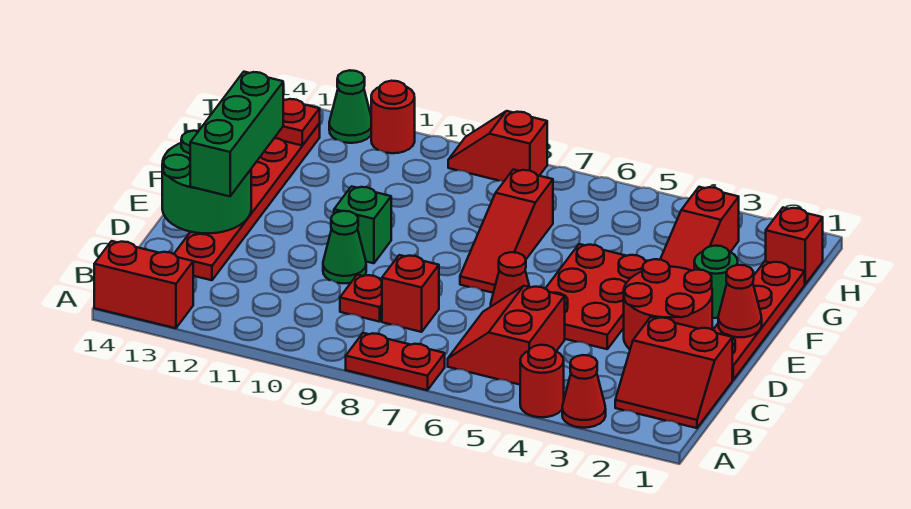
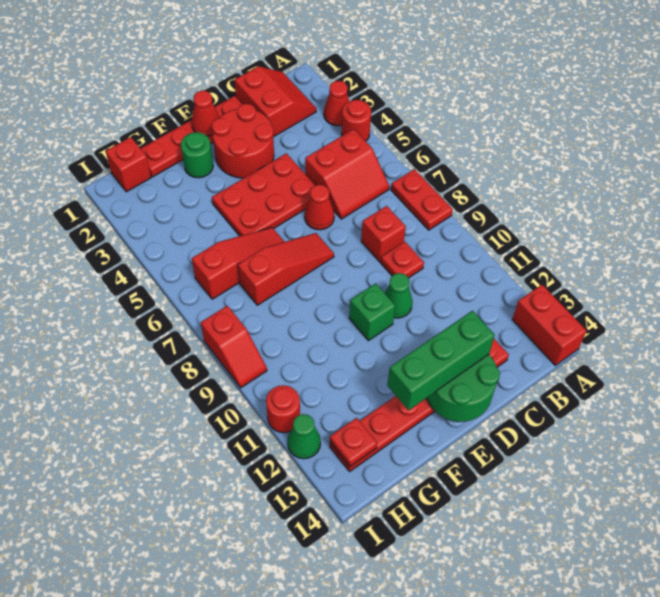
red slope F3:H3 level 1 top H -> red slope F6:H6 level 1 top H

